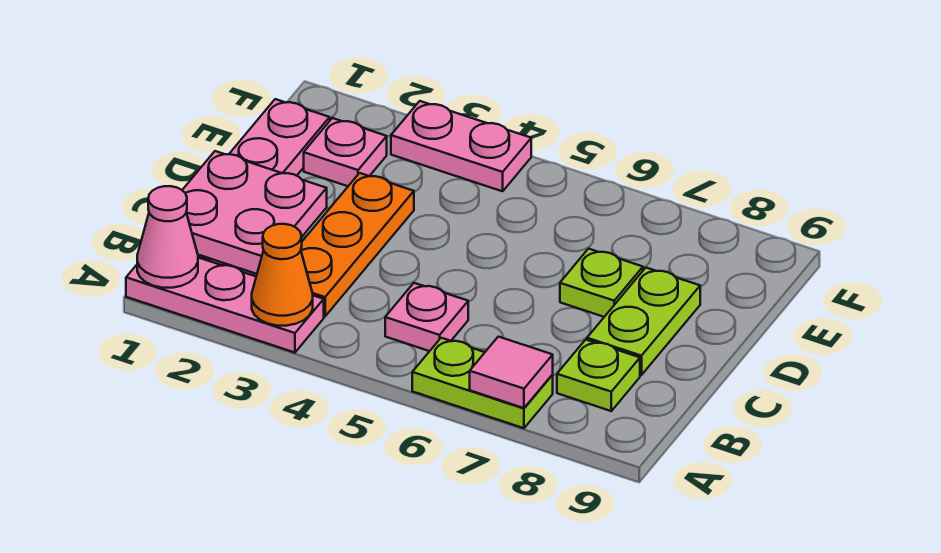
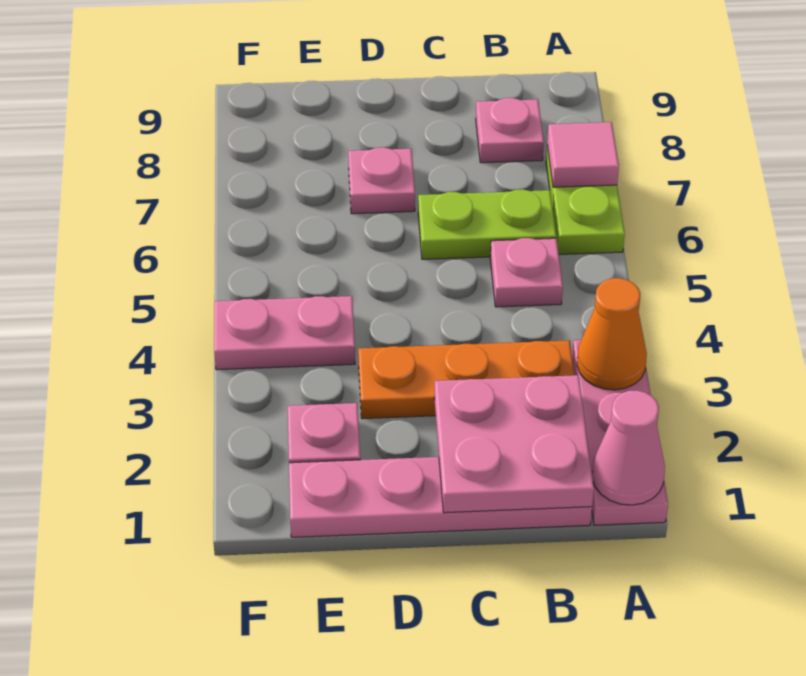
lime plate B8 level 1 -> pink plate B8 level 1
lime plate C8:D8 level 1 -> lime plate B6:C6 level 1
lime plate D7 level 1 -> pink plate D7 level 1
pink plate F3:F4 level 1 -> pink plate E4:F4 level 1

